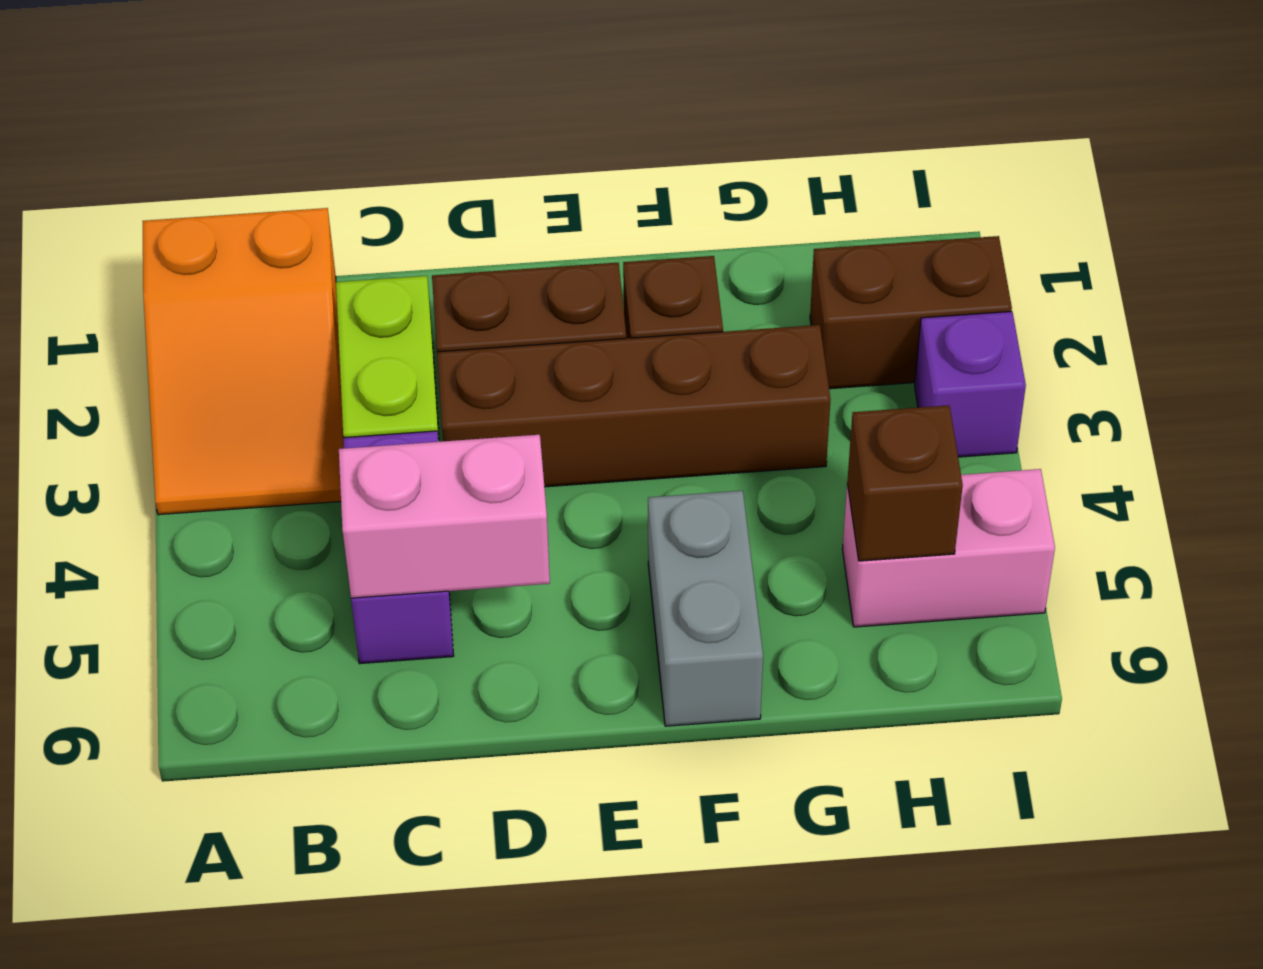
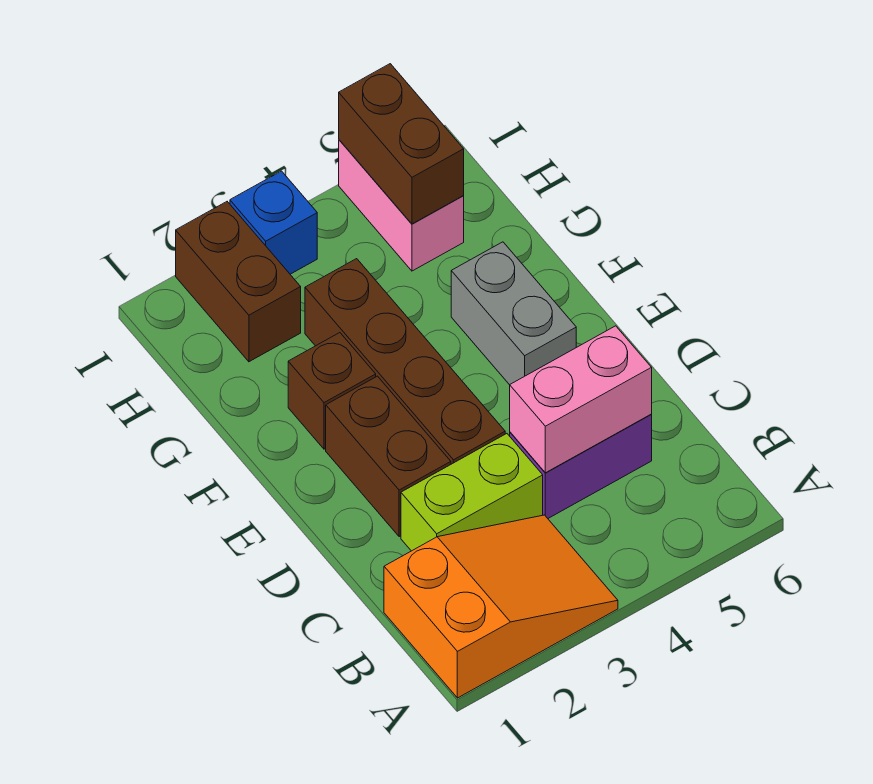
pink brick C5:D5 level 2 -> pink brick C4:C5 level 2
grey brick F5:F6 level 1 -> grey brick E5:F5 level 1
brown brick H5 level 2 -> brown brick H5:I5 level 2
purple brick I3 level 1 -> blue brick I3 level 1

